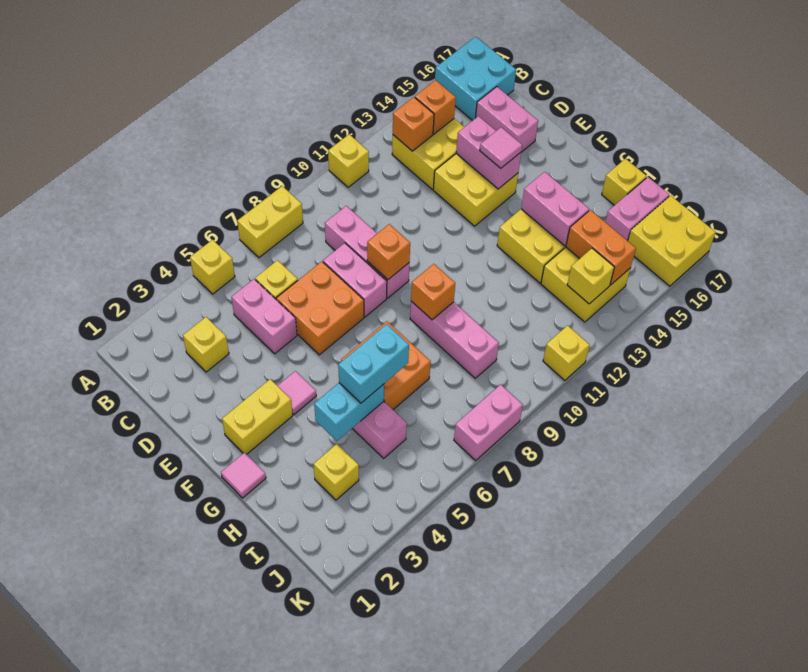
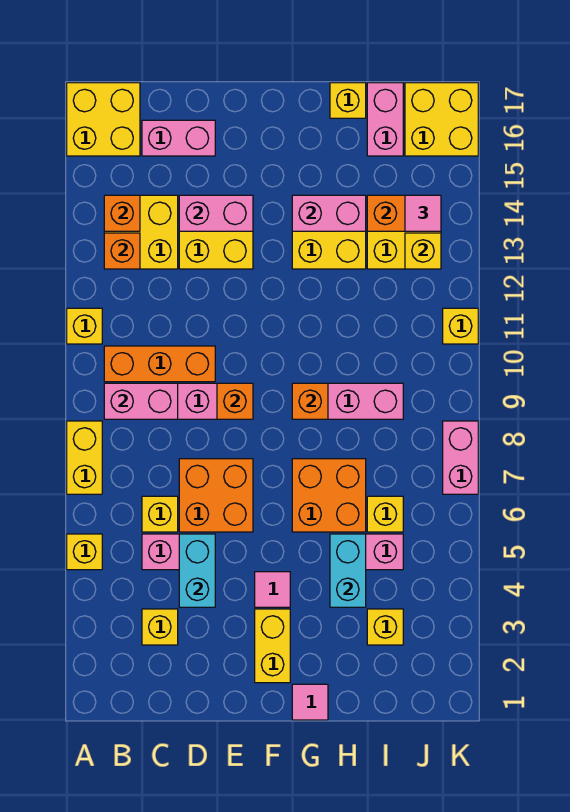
cyan brick A16:B17 level 1 -> yellow brick A16:B17 level 1
none -> orange brick B10:D10 level 1
pink brick D8:E8 level 1 -> pink brick B9:C9 level 2
pink tile E14 level 3 -> pink tile J14 level 3
cyan brick H5:H6 level 3 -> cyan brick D4:D5 level 2
none -> yellow brick I6 level 1

